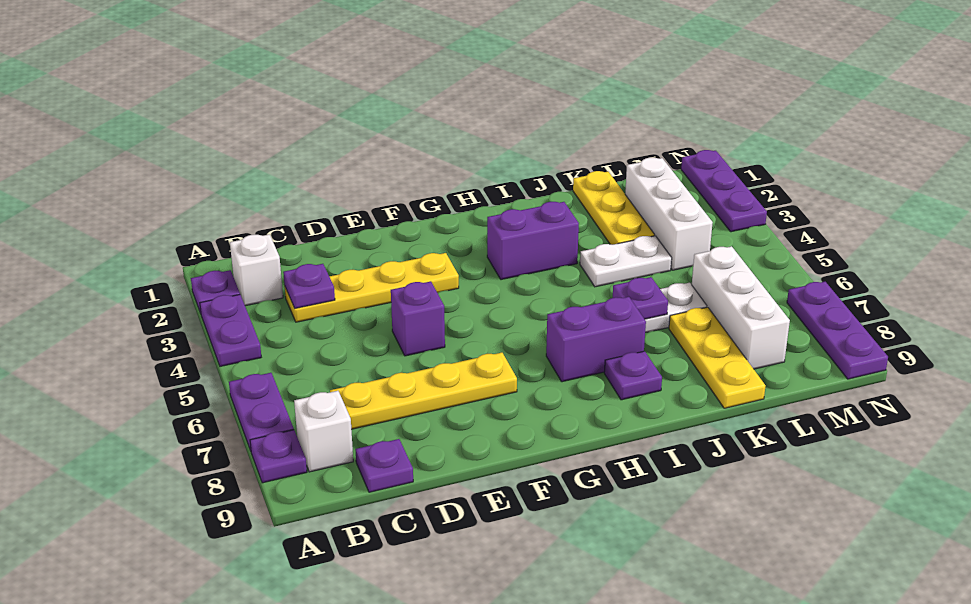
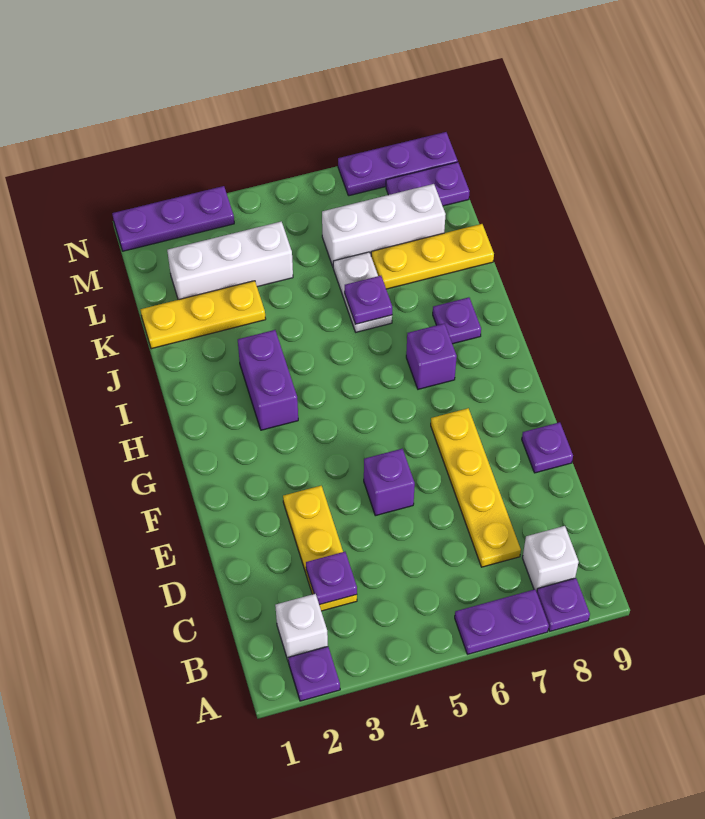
purple plate A3:A4 level 1 -> purple plate M8:M9 level 1
yellow plate C3:F3 level 1 -> yellow plate C3:E3 level 1
purple plate C9 level 1 -> purple plate E9 level 1
purple brick H7:I7 level 1 -> purple brick H7 level 1
white plate J4:K4 level 1 -> none

